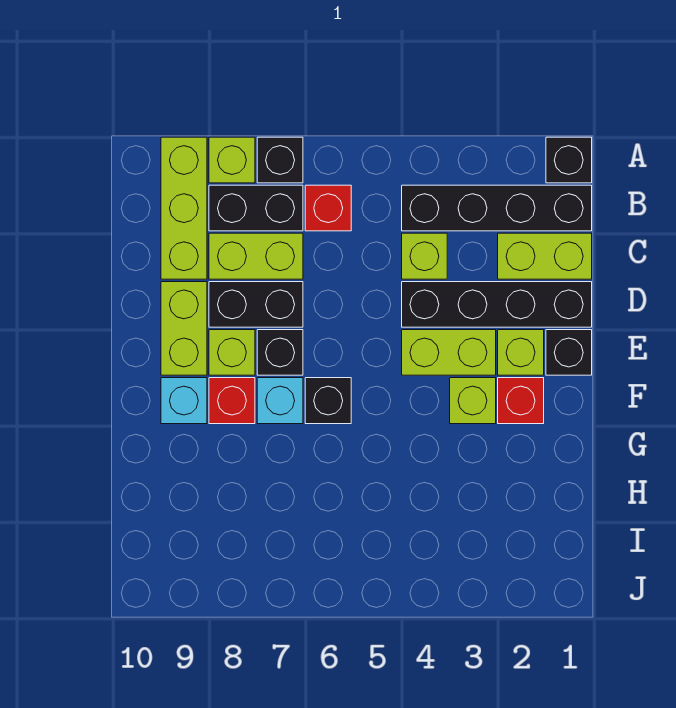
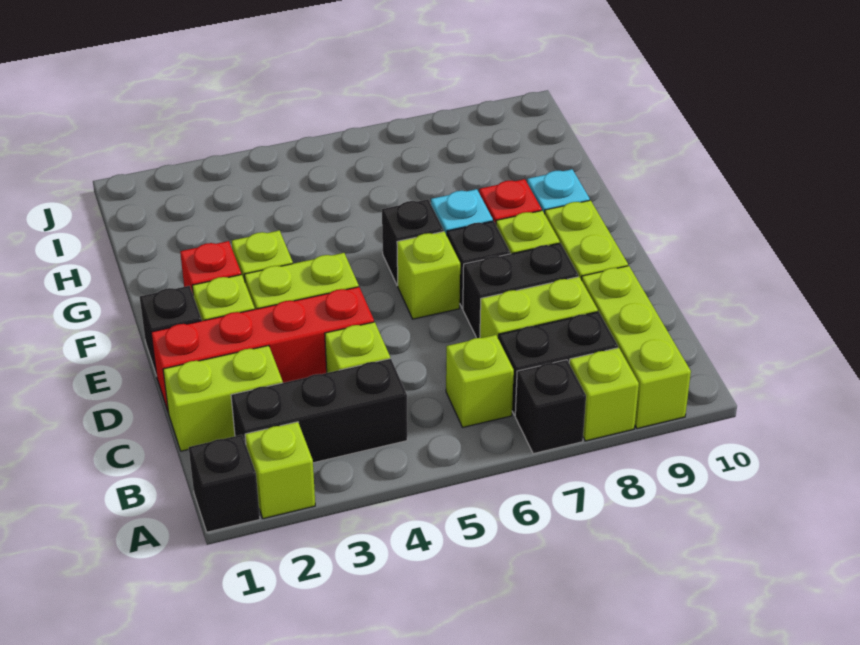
none -> lime brick A2 level 1
black brick B1:B4 level 1 -> black brick B2:B4 level 1
red brick B6 level 1 -> lime brick B6 level 1
black brick D1:D4 level 1 -> red brick D1:D4 level 1
none -> lime brick E6 level 1

